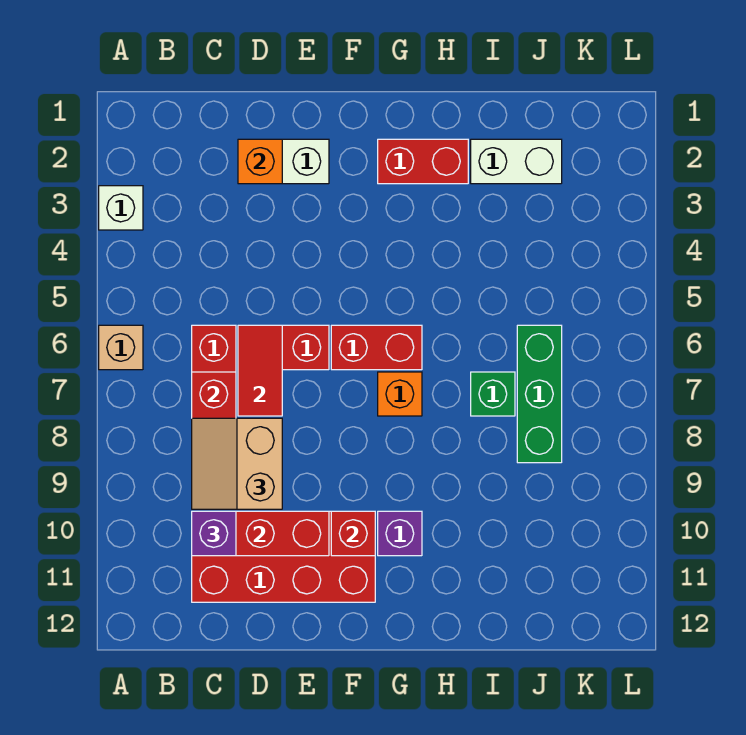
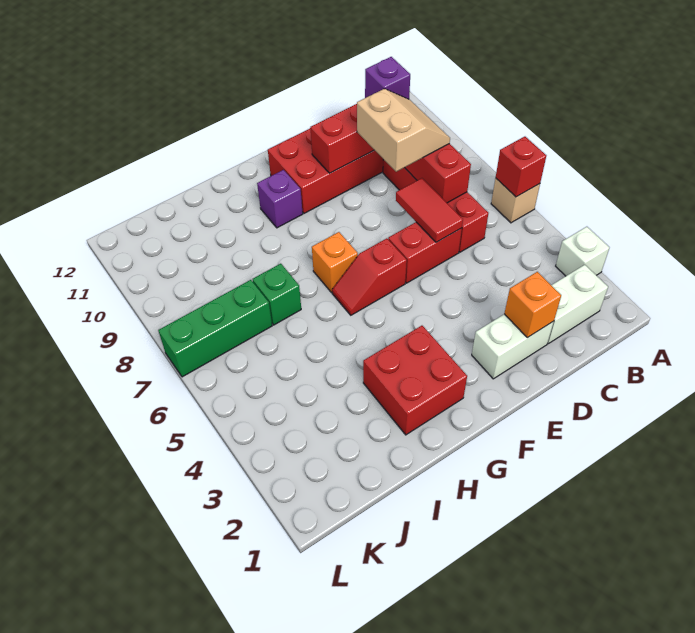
red brick F6:G6 level 1 -> red slope F6:G6 level 1 top F
red brick F10 level 2 -> red brick A6 level 2
red brick G2:H2 level 1 -> red brick G2:H3 level 1
white brick I2:J2 level 1 -> white brick B2:C2 level 1
green brick J6:J8 level 1 -> green brick J7:L7 level 1

